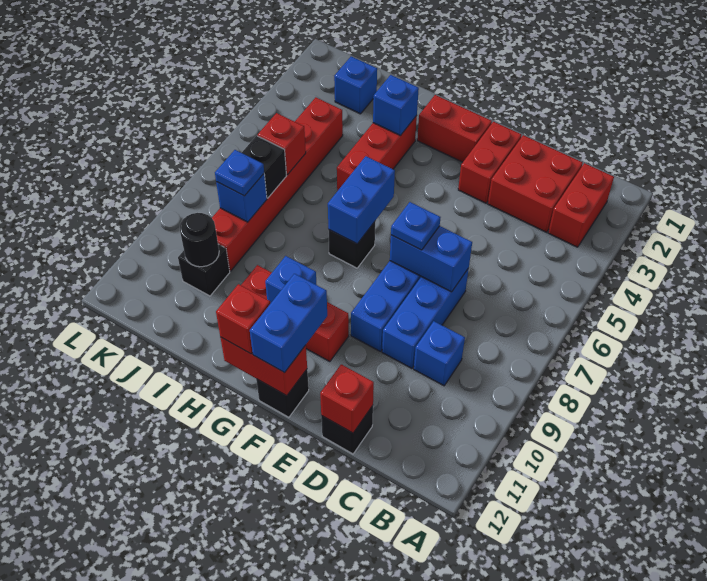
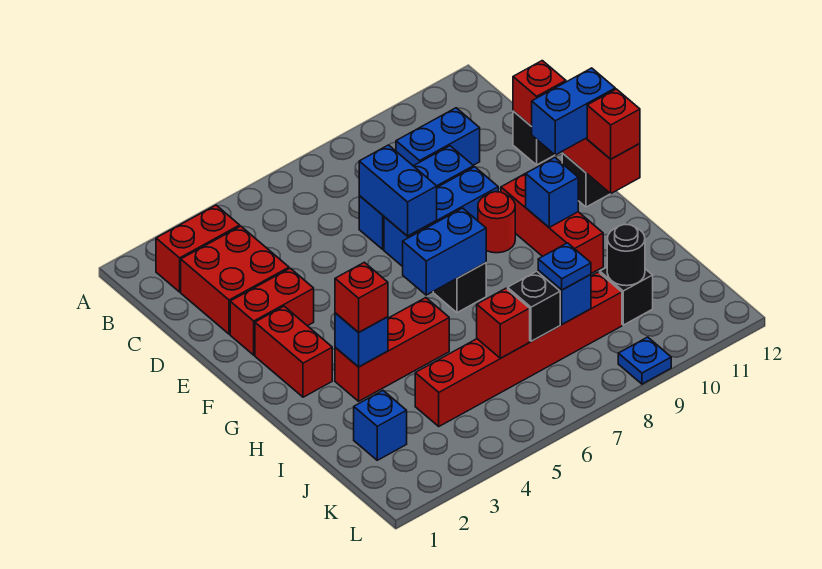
blue brick C9 level 1 -> blue brick C9:C10 level 1
blue plate E7 level 3 -> blue plate L9 level 1
none -> red round brick F9 level 1
none -> red brick H3 level 3

